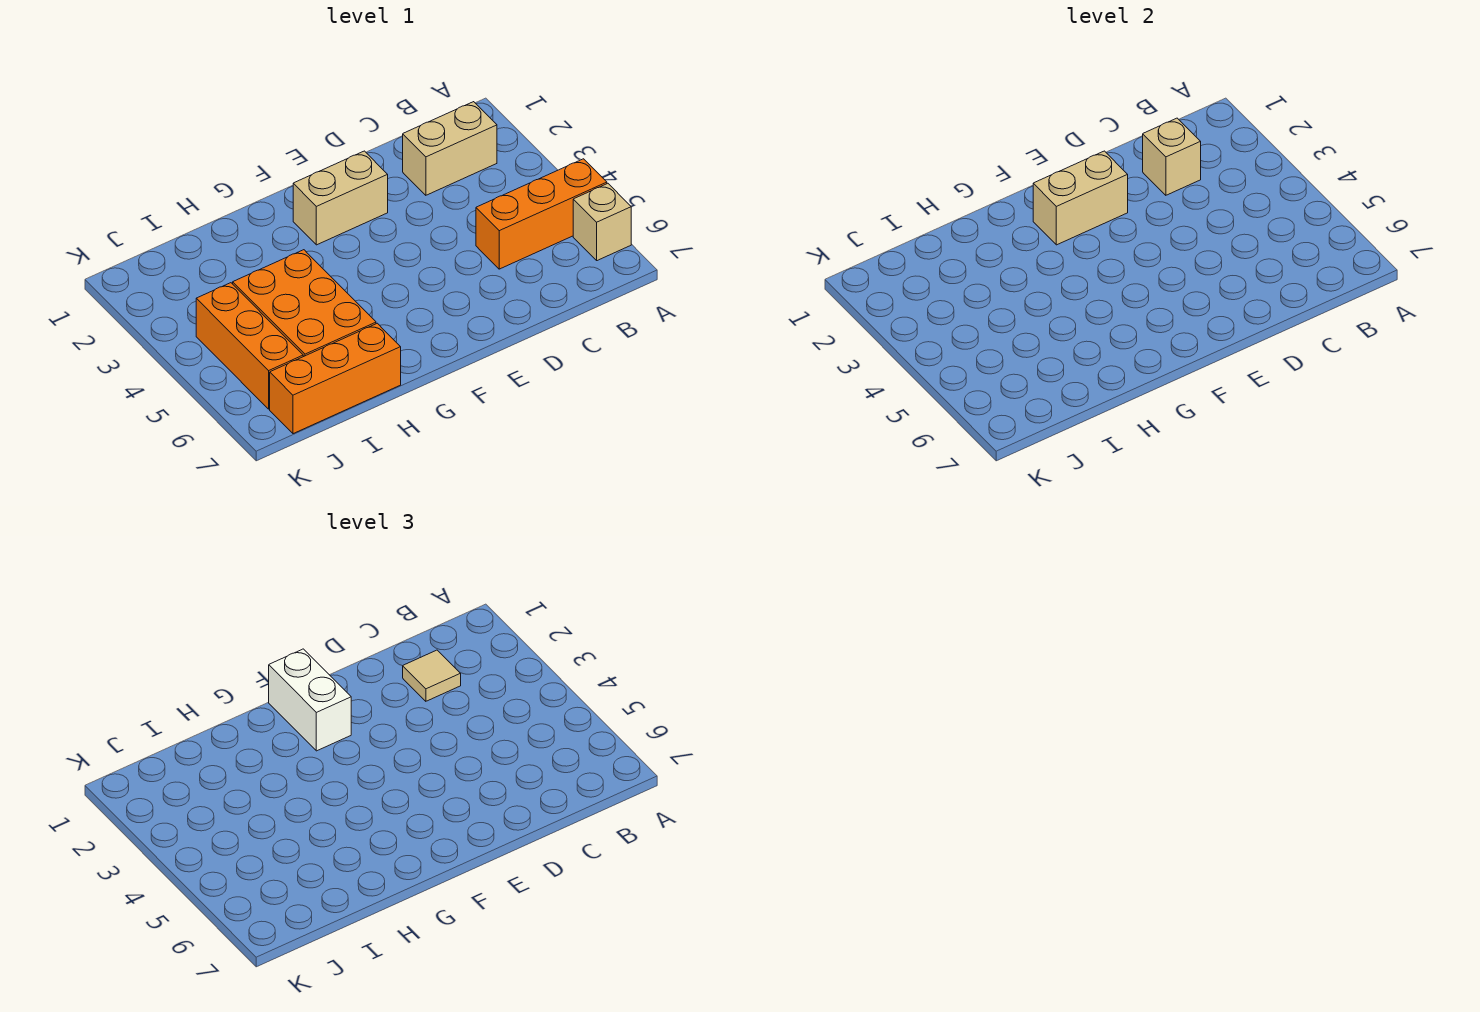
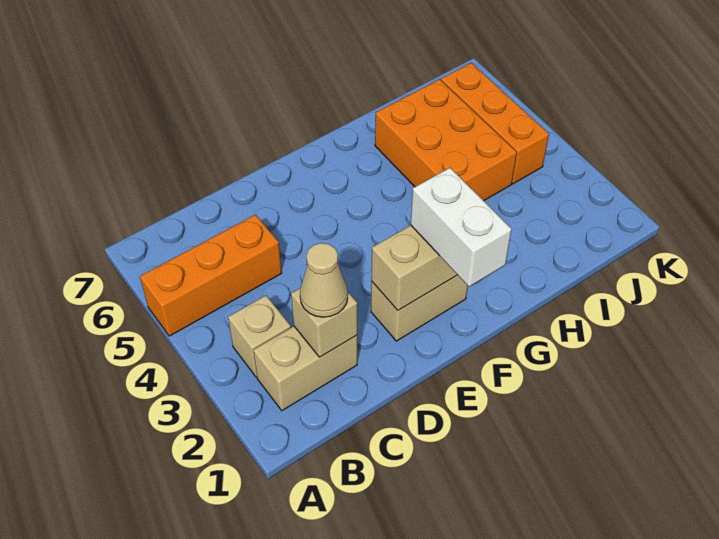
tan brick A6 level 1 -> tan brick B3 level 1
tan tile C2 level 3 -> tan cone C2 level 3
orange brick H7:J7 level 1 -> none

